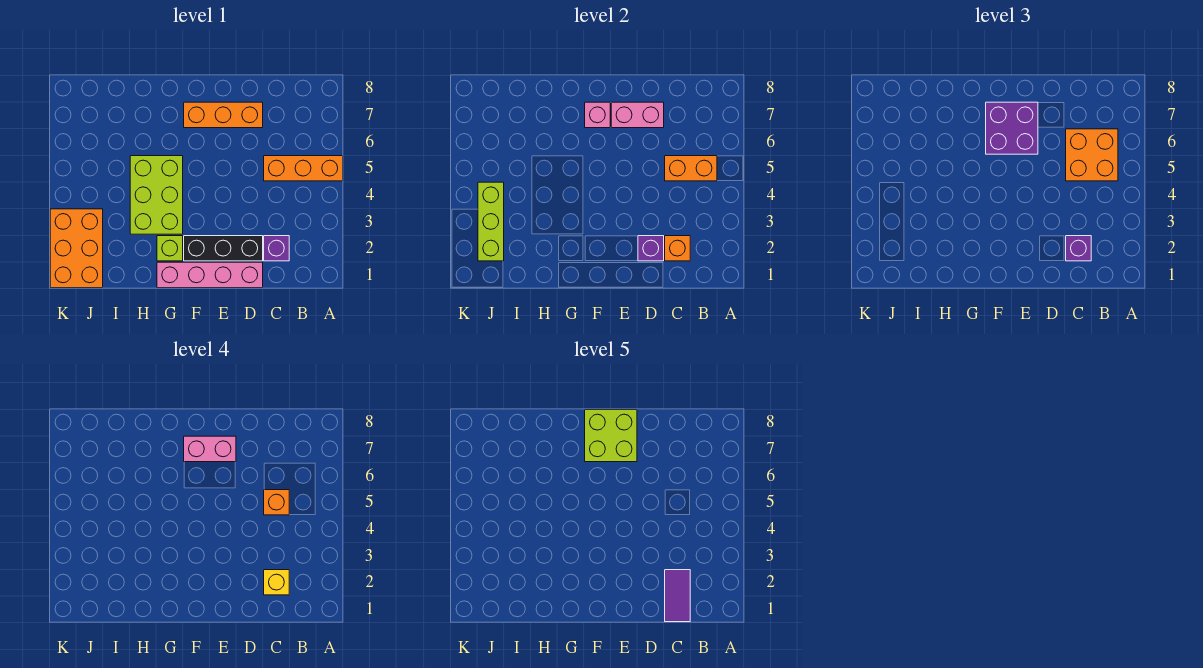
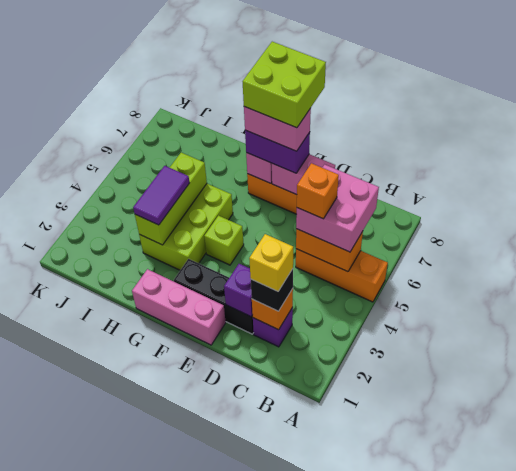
orange brick B5:C6 level 3 -> pink brick B5:C6 level 3
purple tile C1:C2 level 5 -> purple tile H3:H4 level 3
purple brick C2 level 3 -> black brick C2 level 3
pink brick D1:G1 level 1 -> pink brick E1:G1 level 1
purple brick E6:F7 level 3 -> purple brick E7:F7 level 3
lime brick G2 level 1 -> lime brick F4 level 1
orange brick J1:K3 level 1 -> none
lime brick J2:J4 level 2 -> lime brick H3:H5 level 2

